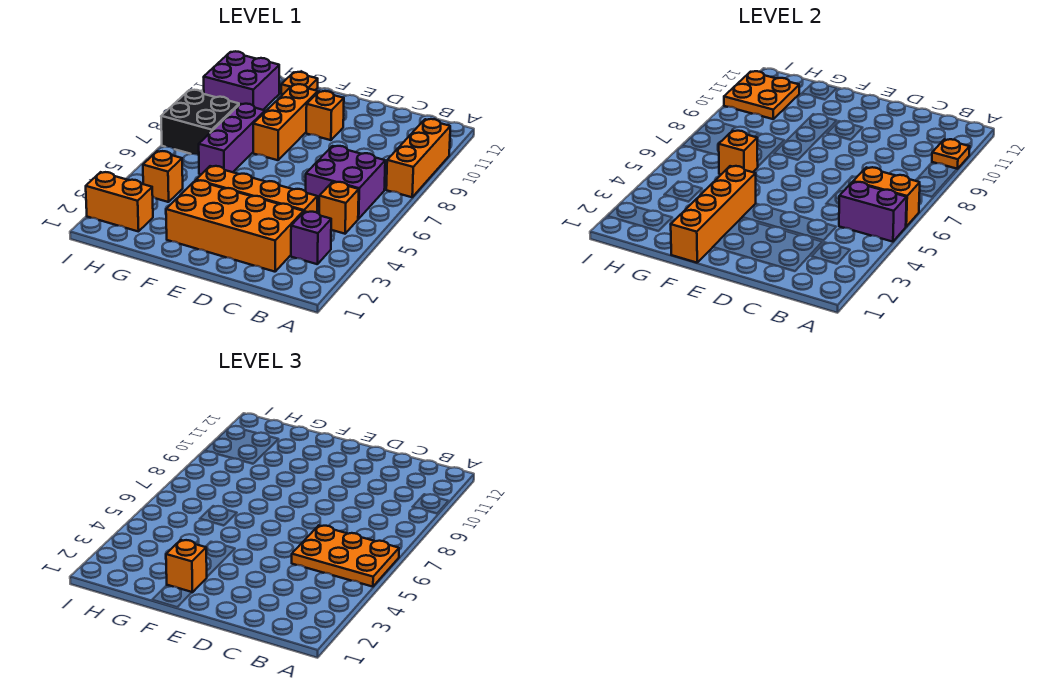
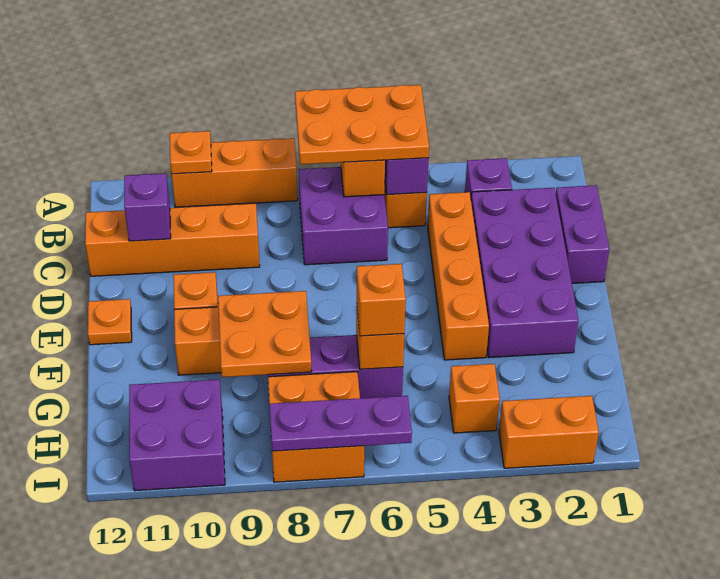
orange plate A5:C6 level 3 -> orange plate A5:B7 level 3
none -> purple brick C1:D1 level 1
orange brick C2:F3 level 1 -> purple brick C2:F3 level 1
none -> purple brick C11 level 2
orange brick F1:F4 level 2 -> orange brick C9:C12 level 1
orange brick F2 level 3 -> orange brick G6 level 3
orange plate G12 level 1 -> orange plate E12 level 1
orange brick H2:I2 level 1 -> orange brick I2:I3 level 1
black brick H7:I8 level 1 -> orange brick H7:I8 level 1
orange plate H10:I11 level 2 -> orange plate F8:G9 level 2
none -> purple plate I6:I8 level 2

